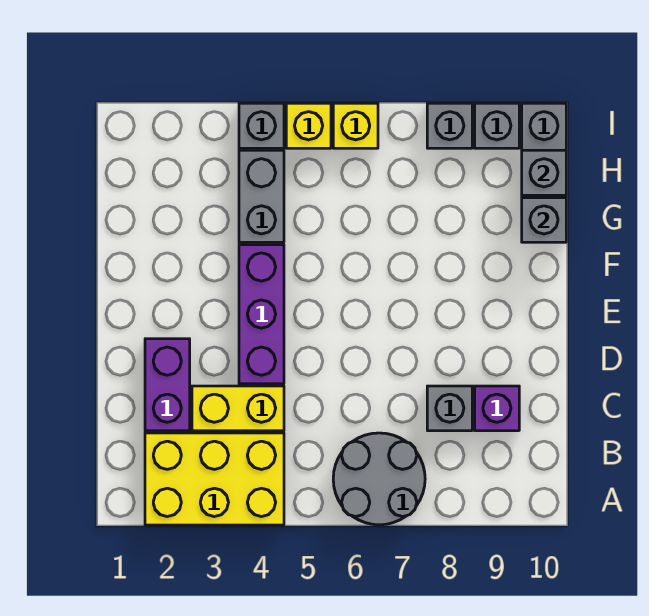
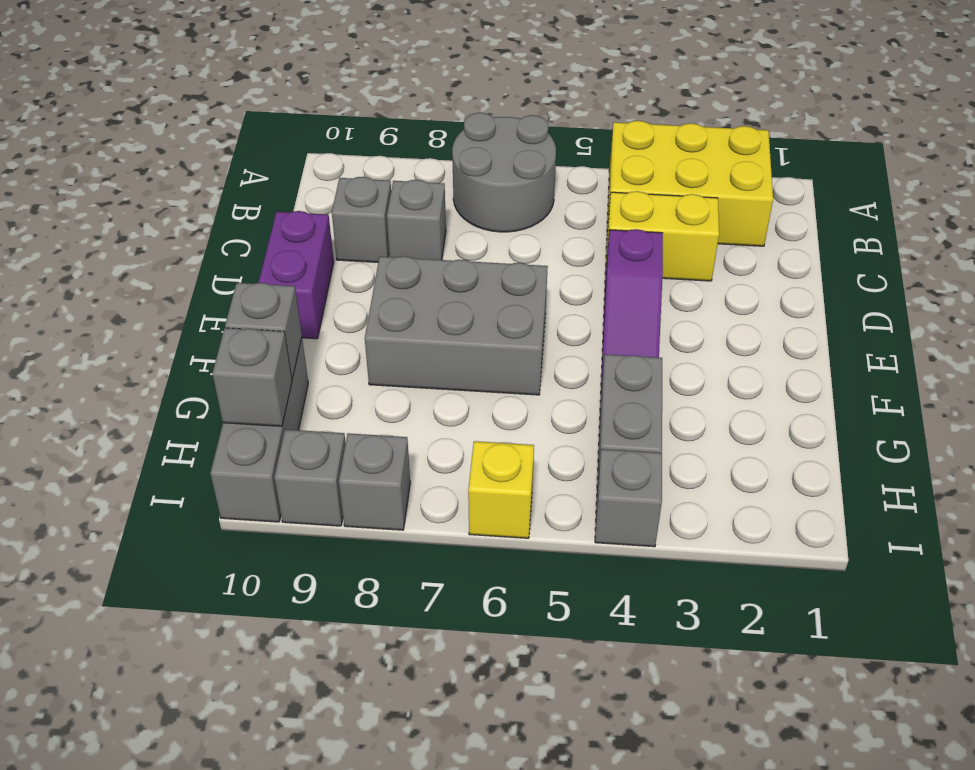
purple brick C2:D2 level 1 -> purple brick D10:E10 level 1
purple brick C9 level 1 -> grey brick C9 level 1
purple brick D4:F4 level 1 -> purple slope D4:F4 level 1 top D
none -> grey brick E6:F8 level 1
yellow brick I5 level 1 -> none

